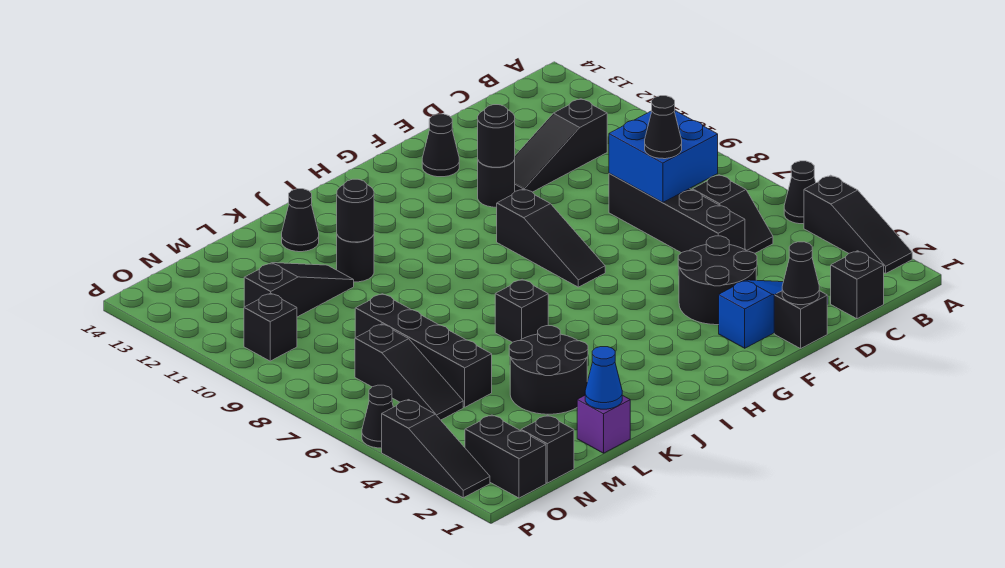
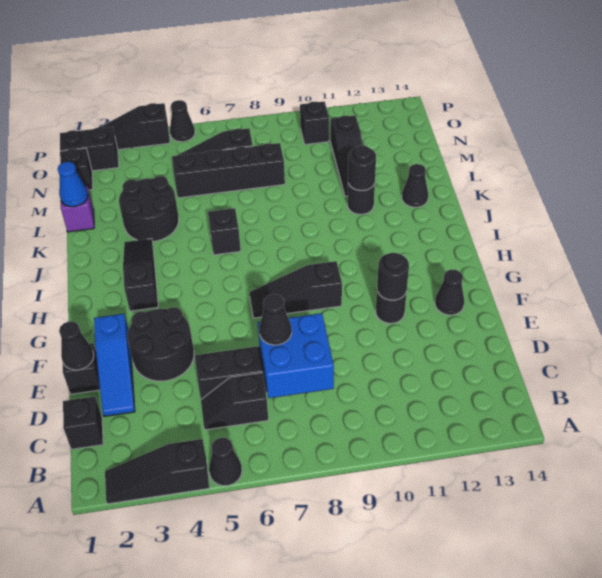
black slope C11:E11 level 1 top C -> black slope H3:J3 level 1 top H

